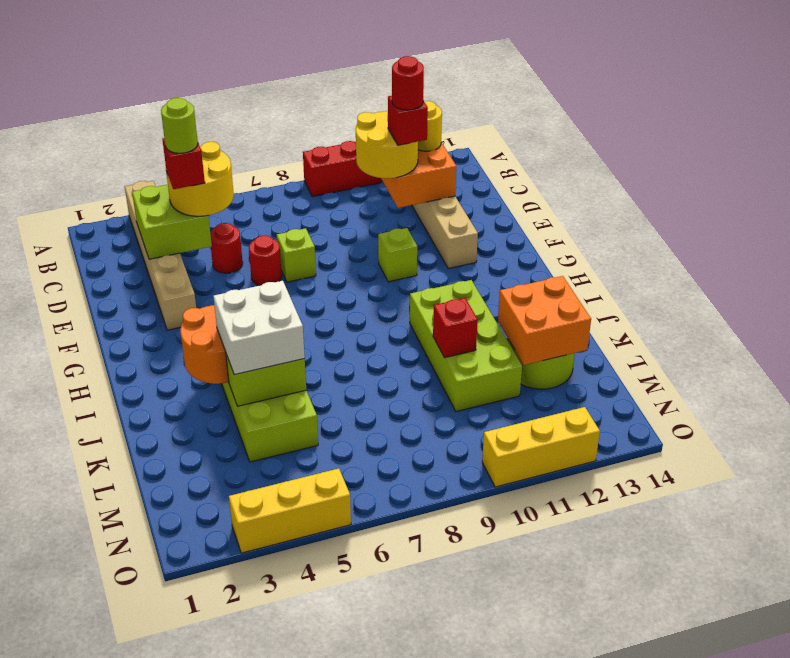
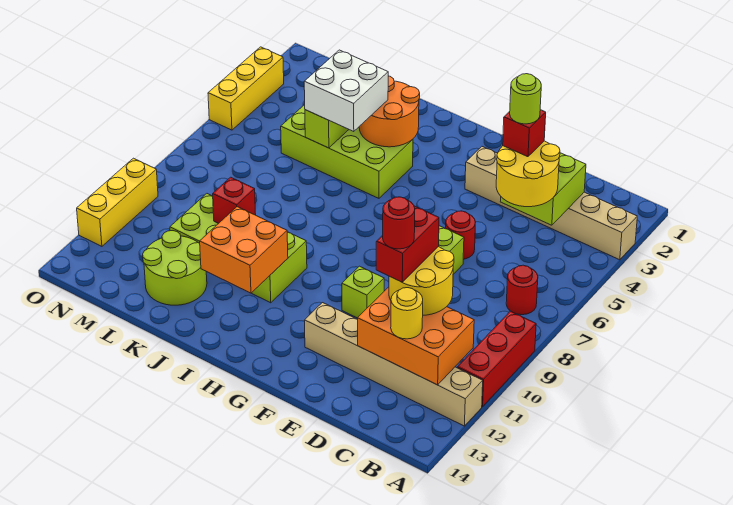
red round brick D5 level 1 -> red round brick B7 level 1
red brick D11 level 4 -> red brick D10:D11 level 4
orange brick K12:L13 level 2 -> orange brick I11:J12 level 2

